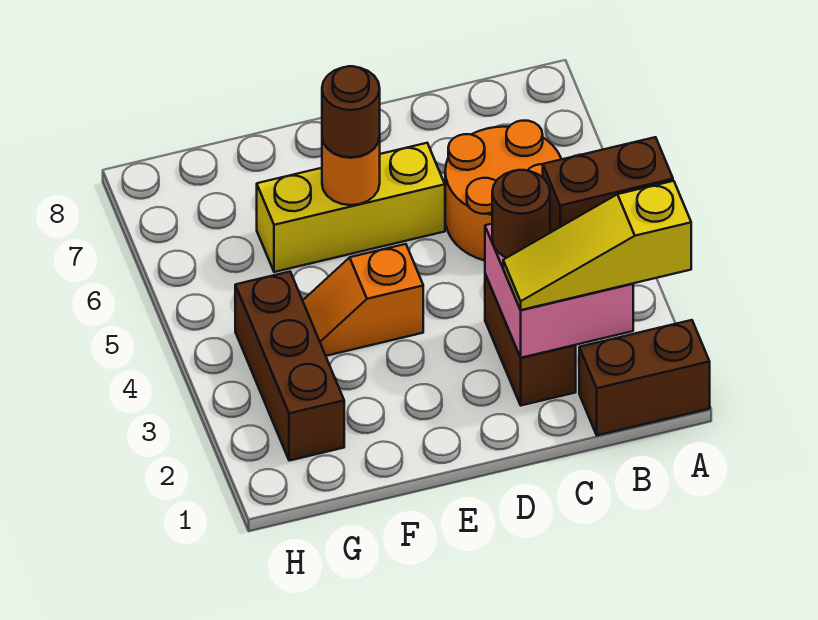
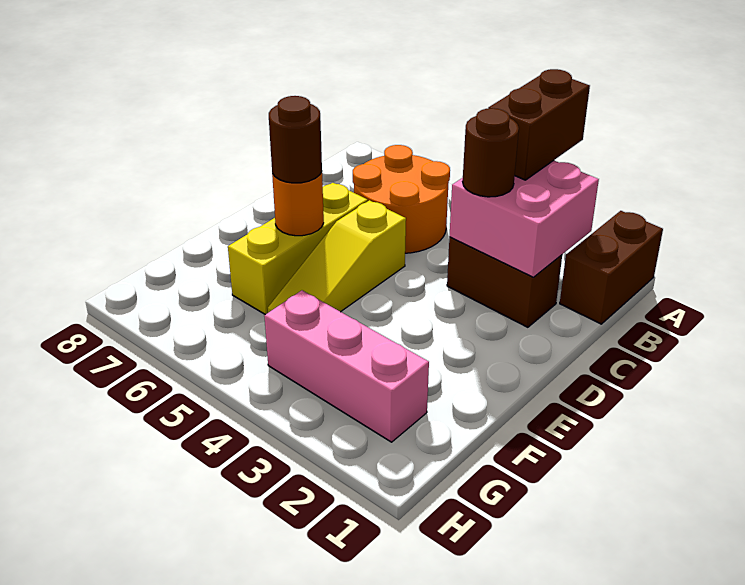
yellow slope A2:C2 level 3 top A -> yellow slope D5:F5 level 1 top D
orange slope E4:F4 level 1 top E -> none
brown brick G2:G4 level 1 -> pink brick G2:G4 level 1

